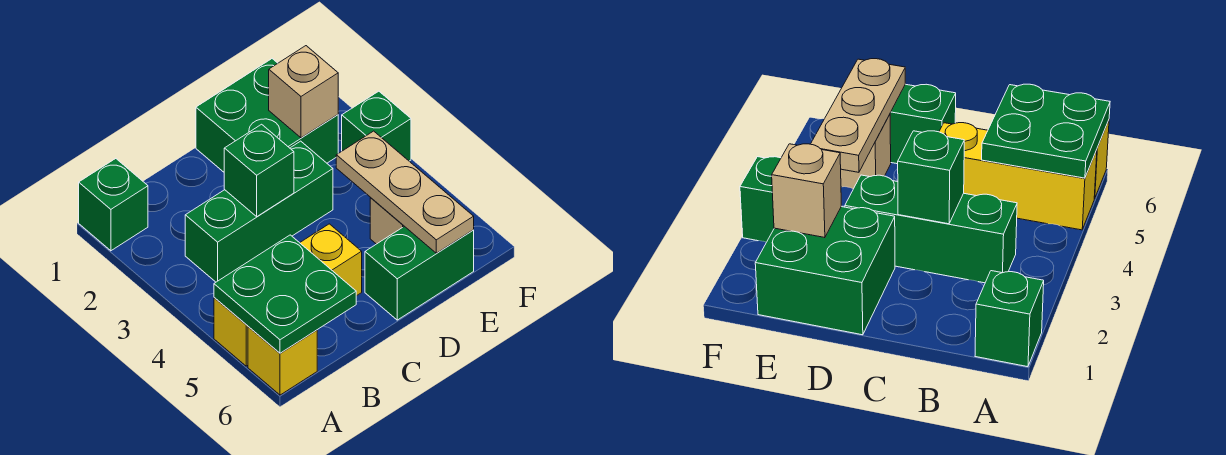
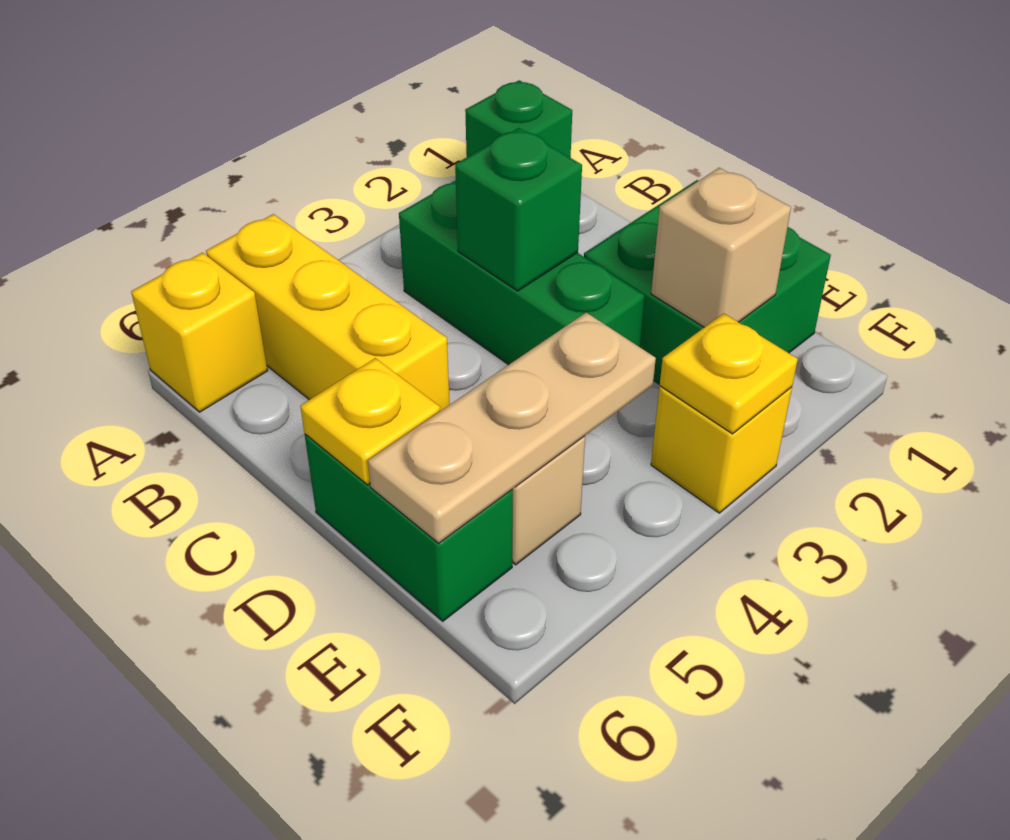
green plate A5:B6 level 2 -> none
none -> yellow plate D6 level 2
green brick F3 level 1 -> yellow brick F3 level 1
none -> yellow plate F3 level 2

